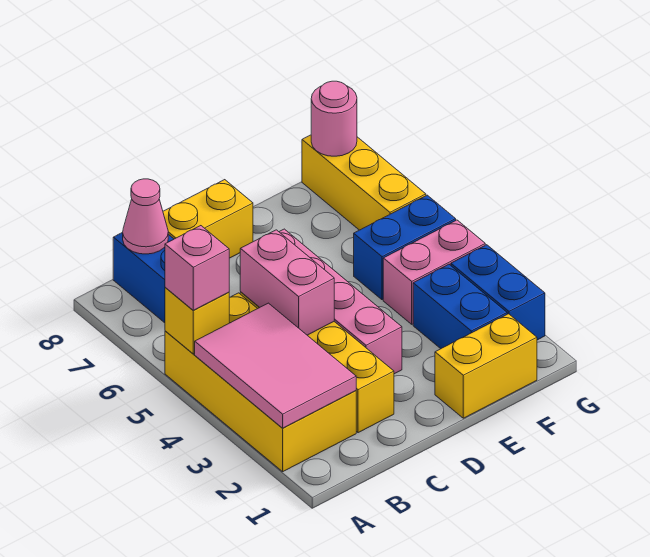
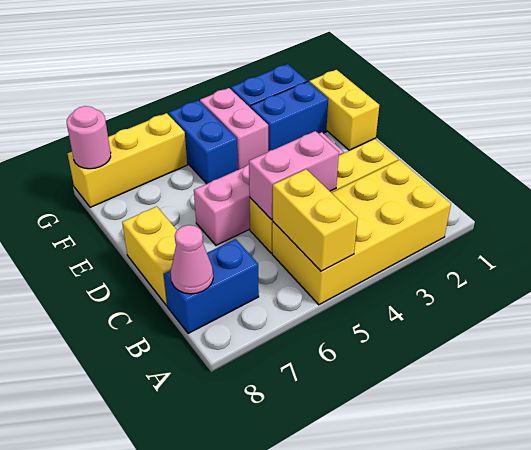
pink tile A2:B4 level 2 -> none
yellow brick A5 level 2 -> yellow brick A5:B5 level 2
pink brick A5 level 3 -> none

